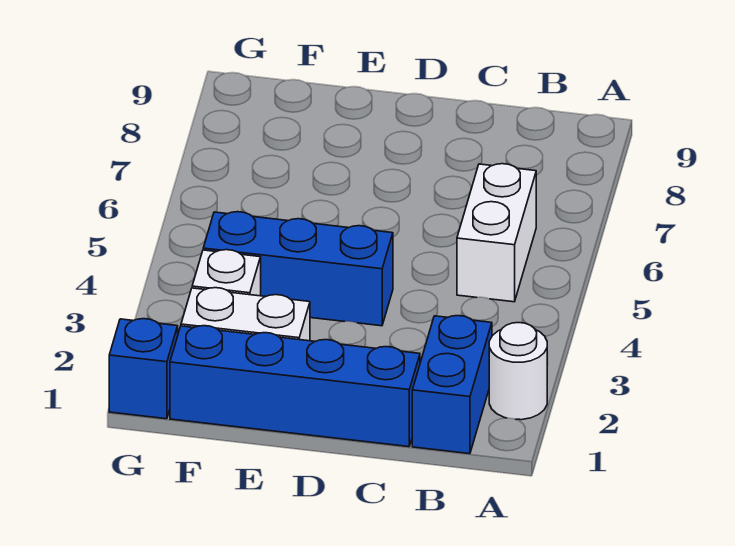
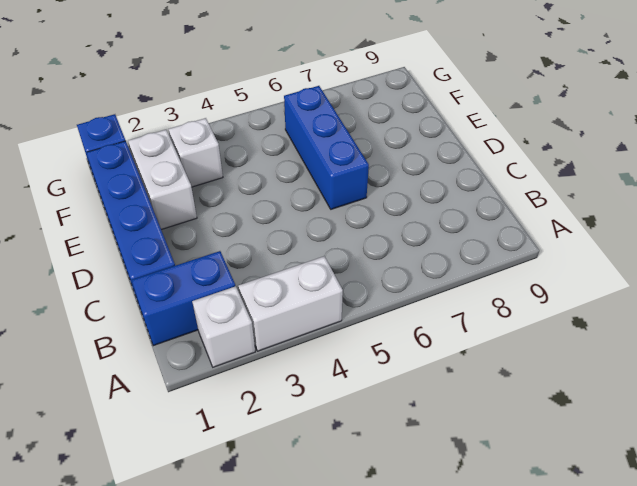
white round brick A2 level 1 -> white brick A2 level 1
white brick B5:B6 level 1 -> white brick A3:A4 level 1
blue brick D4:F4 level 1 -> blue brick D6:F6 level 1

